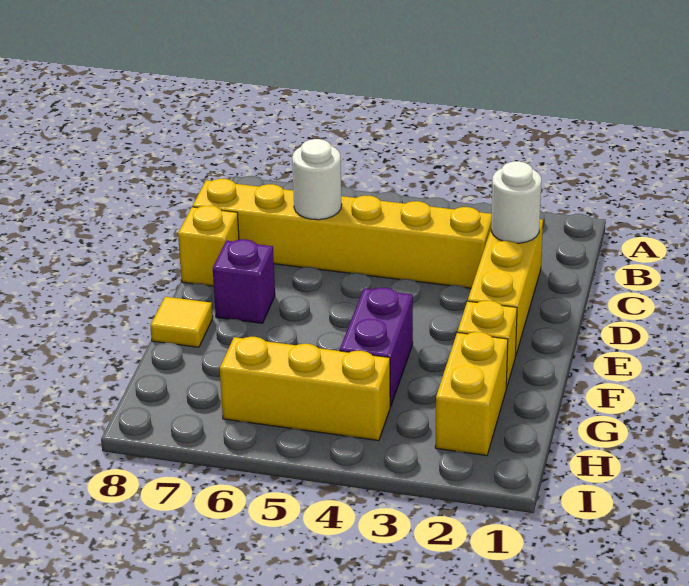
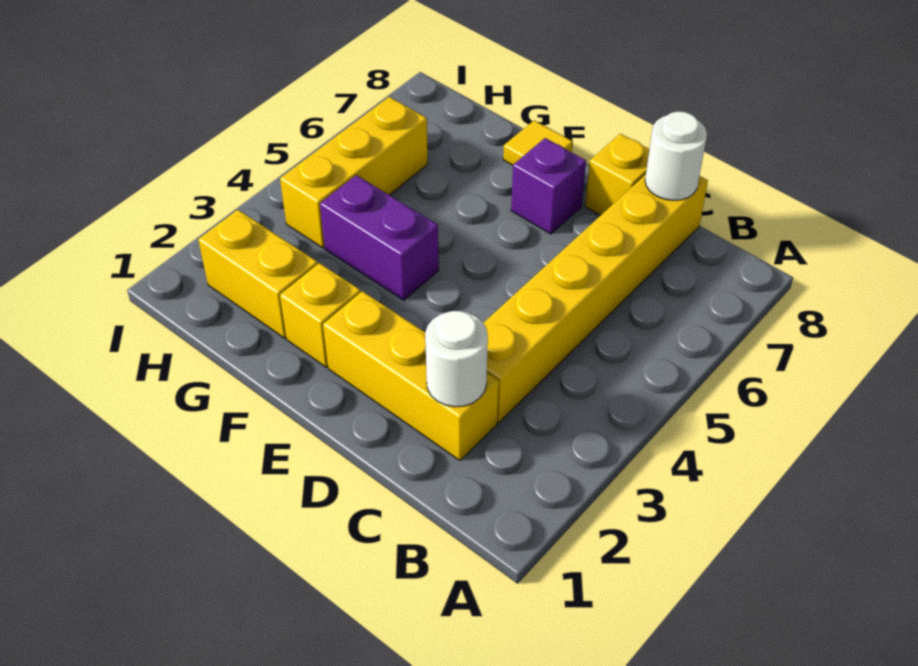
white round brick C6 level 2 -> white round brick C8 level 2

